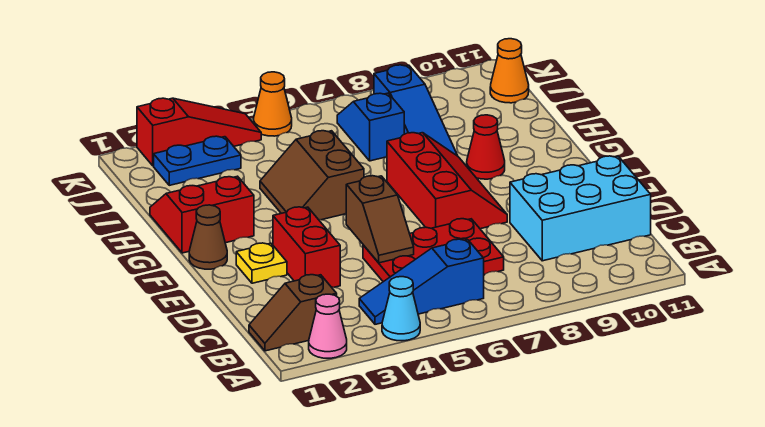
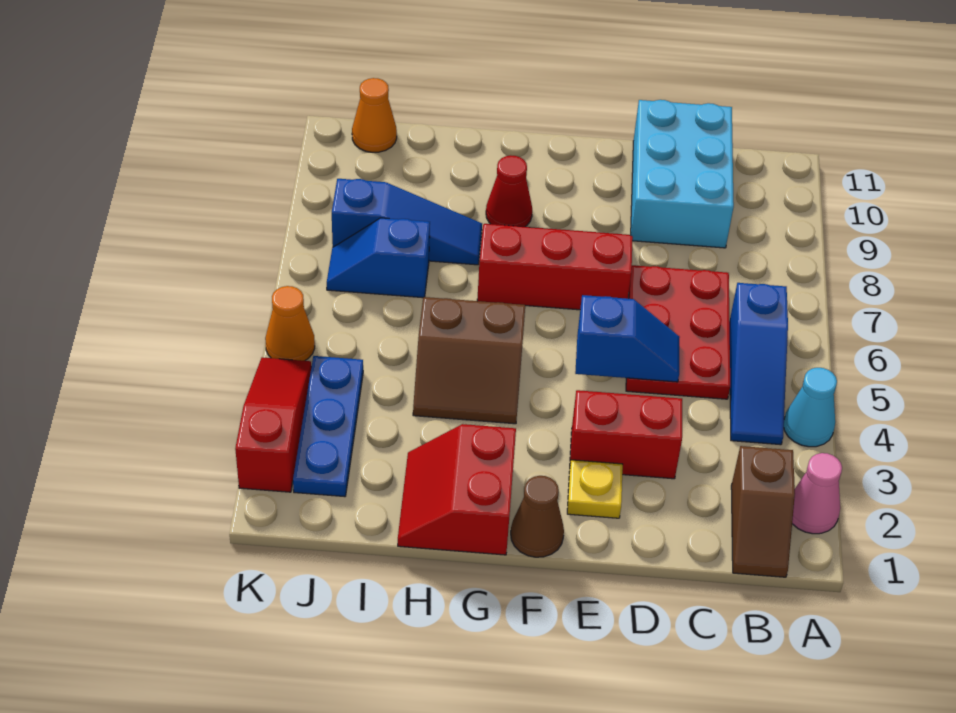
brown slope D5:E5 level 2 top E -> blue slope D5:E5 level 2 top E
blue plate J2:J3 level 1 -> blue plate J2:J4 level 1

